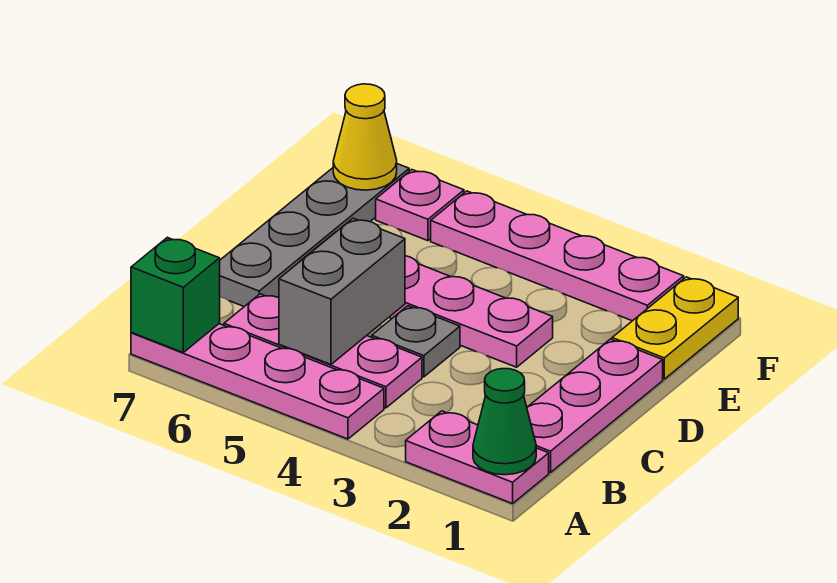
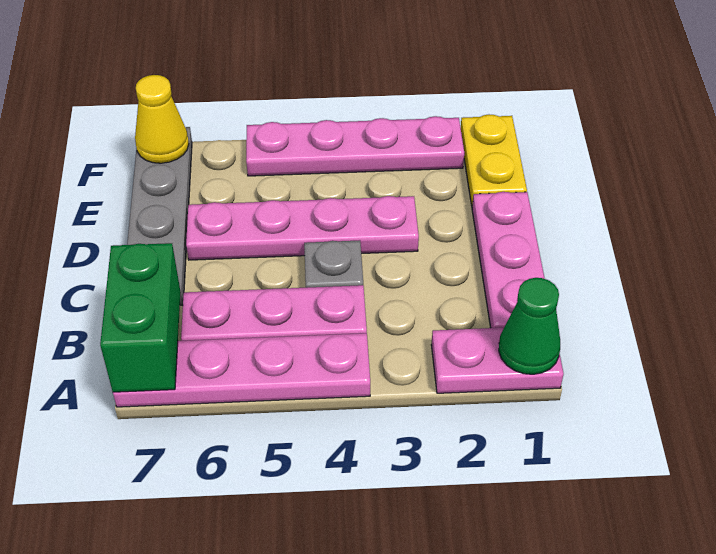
green brick A7 level 2 -> green brick A7:B7 level 2
grey brick B5:C5 level 2 -> none
pink plate F6 level 1 -> none

